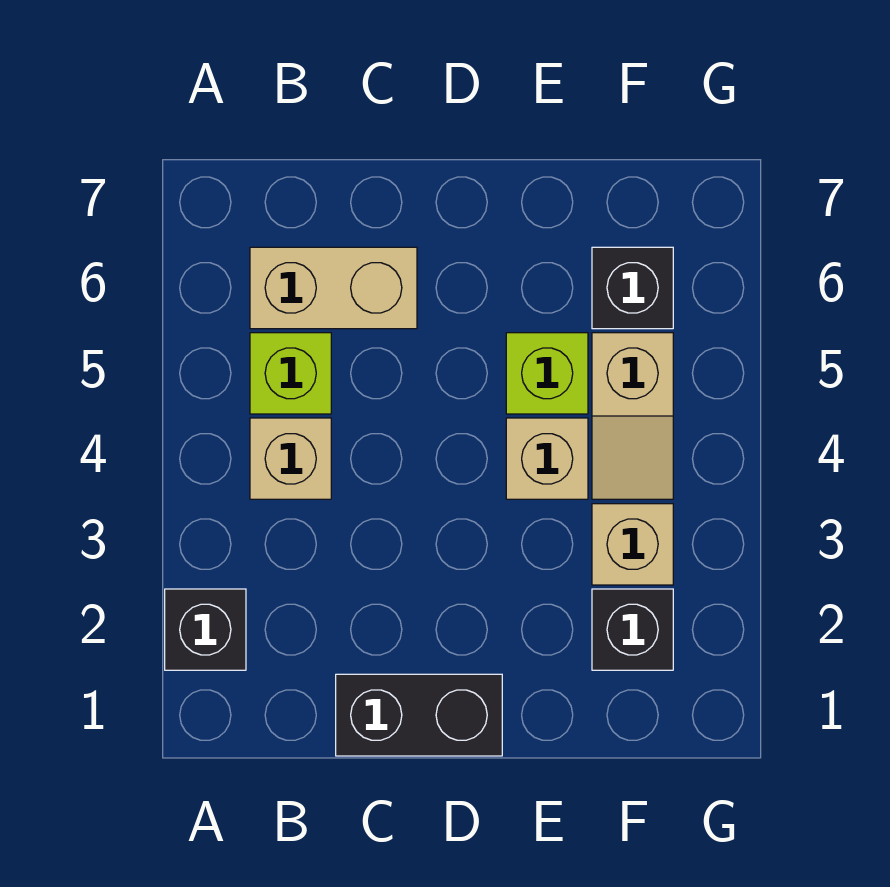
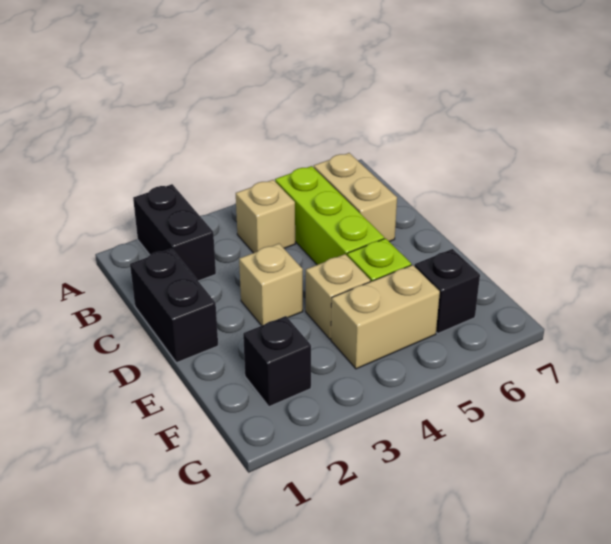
black brick A2 level 1 -> black brick A2:B2 level 1
lime brick B5 level 1 -> lime brick B5:D5 level 1
tan brick F3 level 1 -> tan brick D3 level 1
tan slope F4:F5 level 1 top 5 -> tan brick F4:F5 level 1

